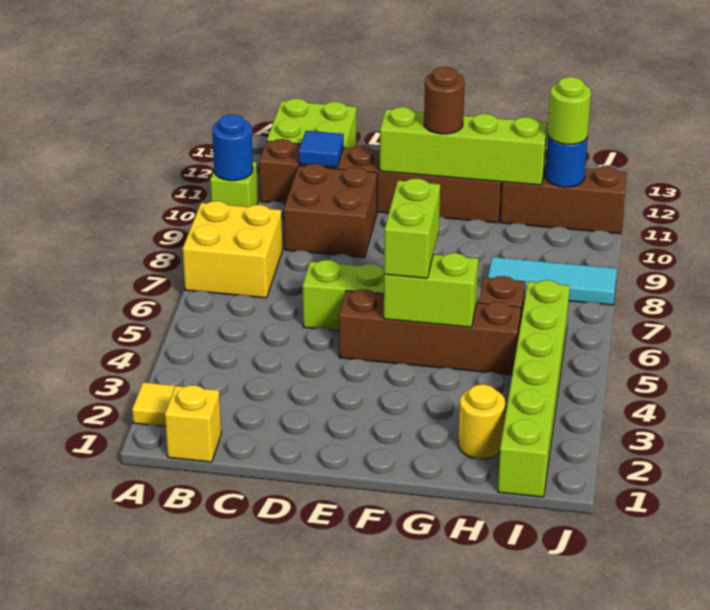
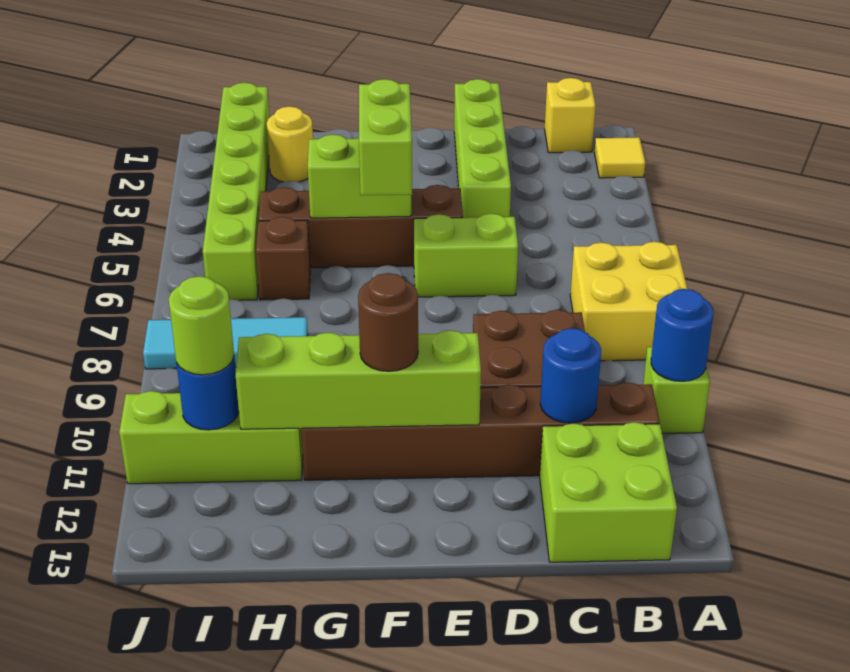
blue tile C11 level 2 -> blue round brick C11 level 2
none -> lime brick D1:D4 level 1
brown brick H11:J11 level 1 -> lime brick H11:J11 level 1

